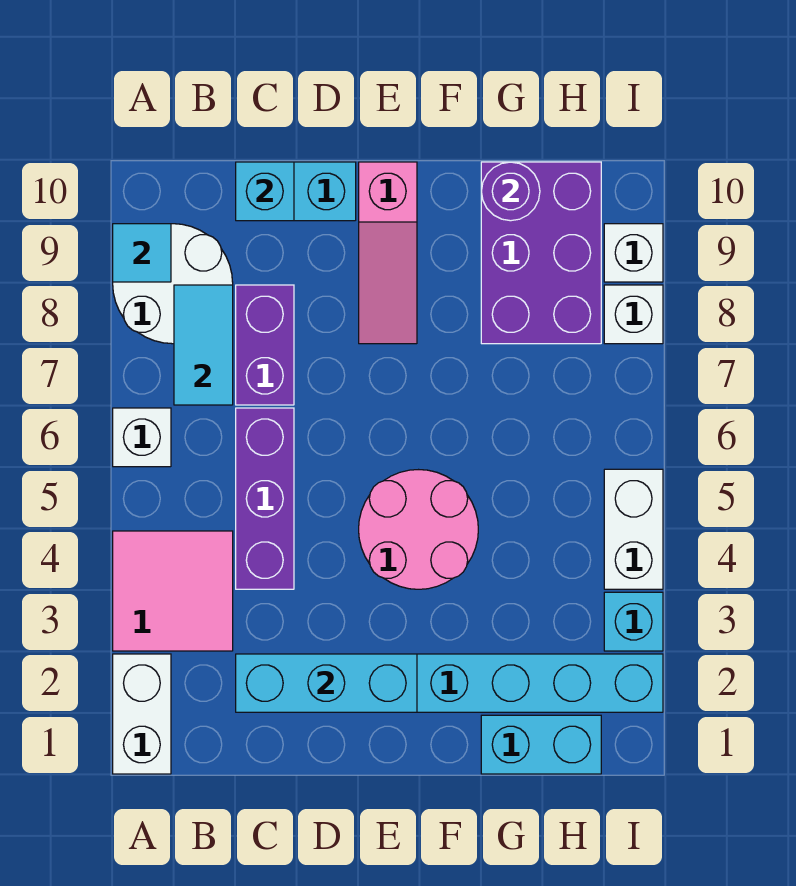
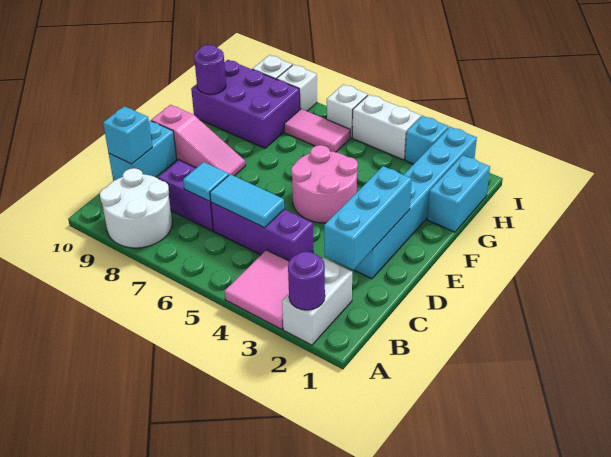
white brick A1:A2 level 1 -> white brick A2:B2 level 1
none -> purple round brick A2 level 2
white brick A6 level 1 -> white brick I6 level 1
cyan tile A9 level 2 -> cyan tile C7 level 2
cyan tile B7:B8 level 2 -> cyan tile C5:C6 level 2
none -> pink tile H6:H7 level 1

